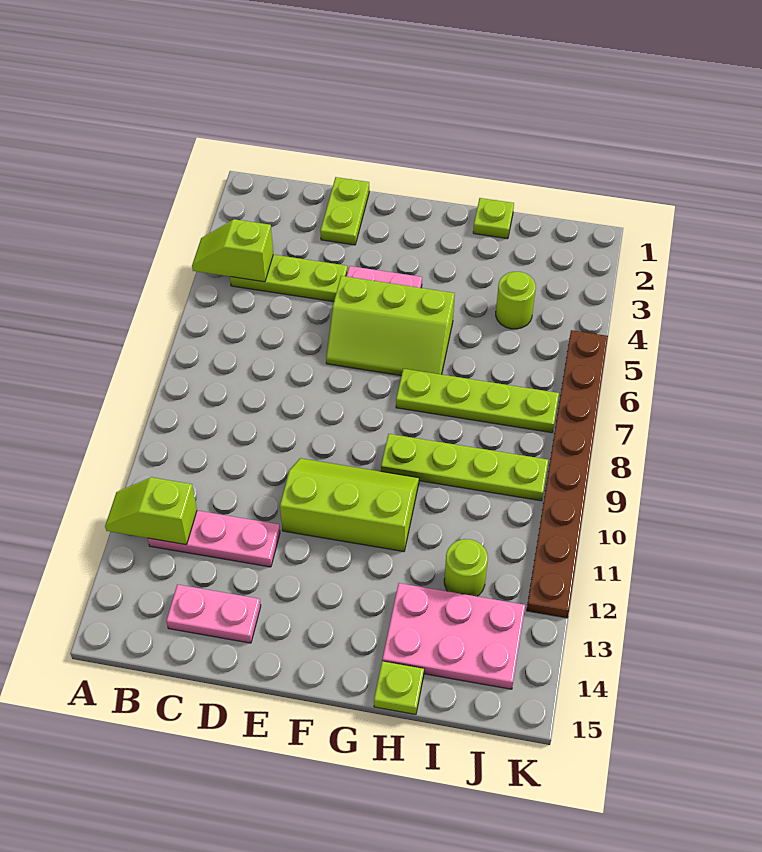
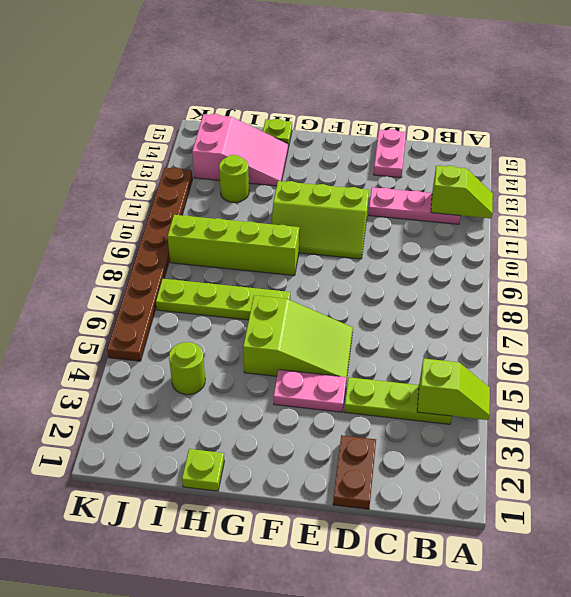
pink plate C14:D14 level 1 -> pink plate D14:D15 level 1
lime plate D1:D2 level 1 -> brown plate D1:D2 level 1
lime slope E5:G6 level 1 top 5 -> lime slope E5:G6 level 1 top G
lime plate G9:J9 level 1 -> lime brick G9:J9 level 1
pink plate H13:J14 level 1 -> pink slope H13:J14 level 1 top J

